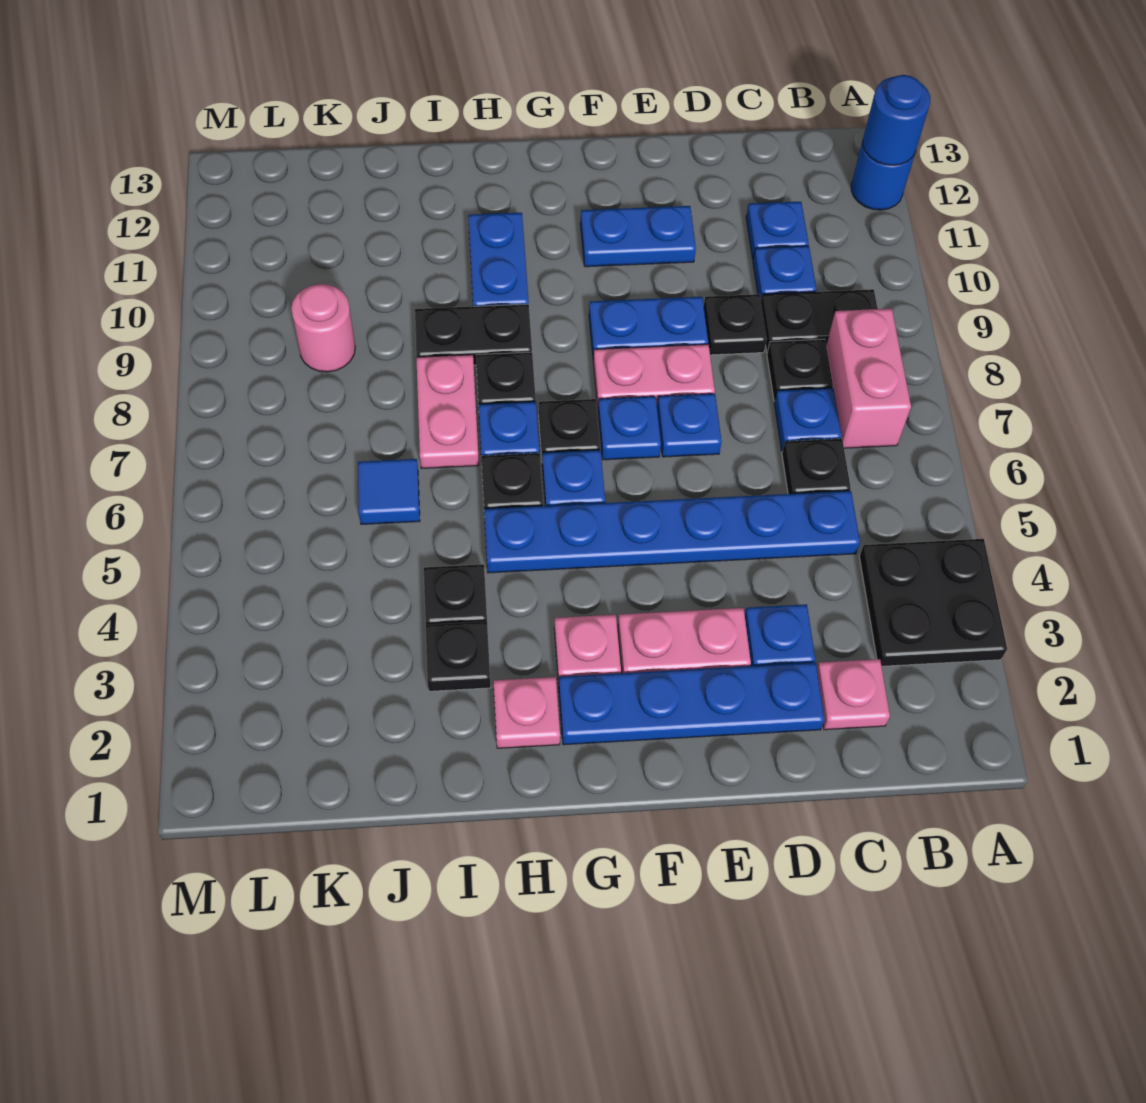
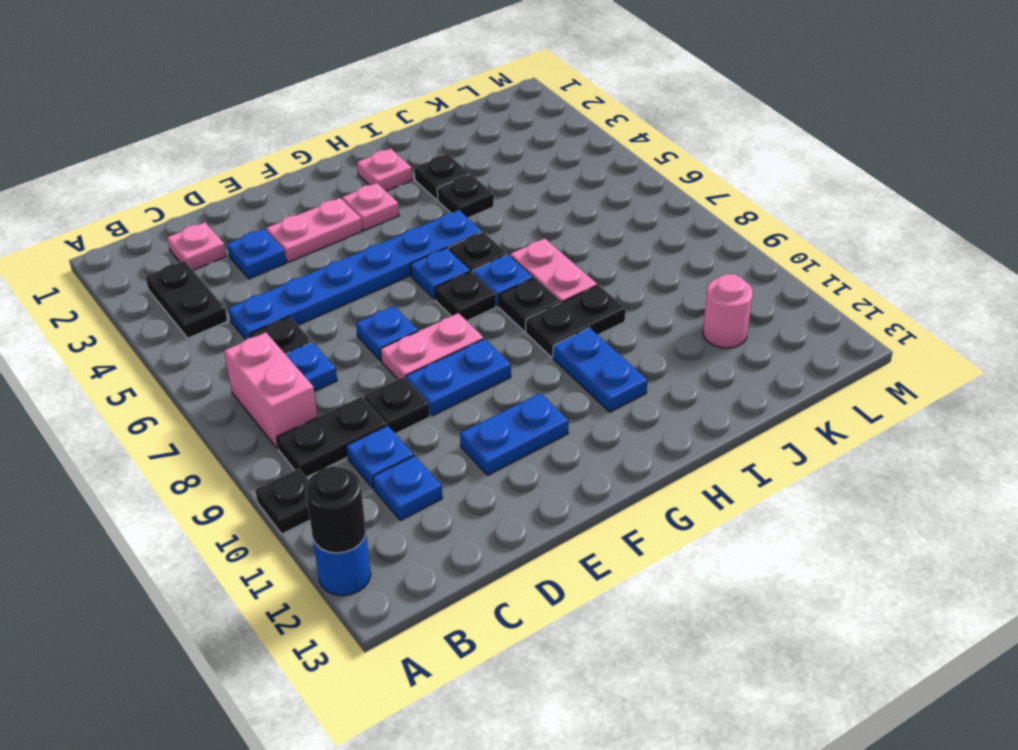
black plate A3:B4 level 1 -> black plate B3:B4 level 1
blue round brick A12 level 2 -> black round brick A12 level 2
black plate C8 level 1 -> black plate A10 level 1
blue plate D2:G2 level 1 -> none
blue plate F7 level 1 -> none
blue tile J6 level 1 -> none
pink round brick K9 level 1 -> pink round brick K11 level 1

